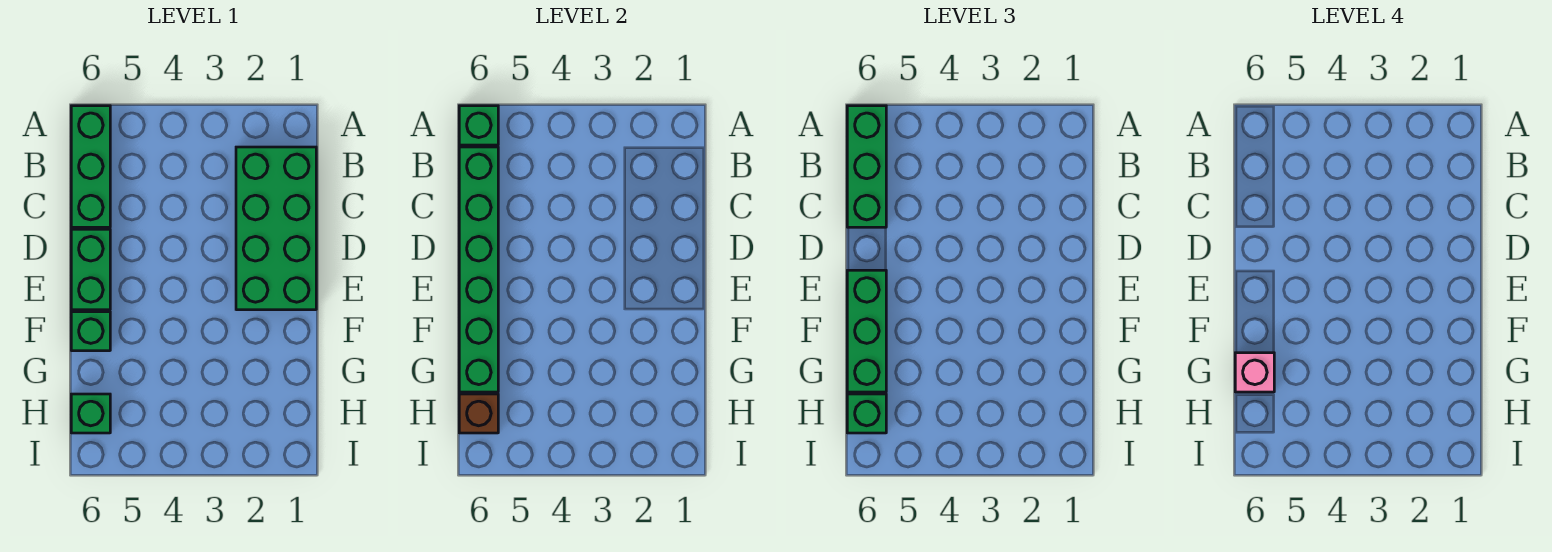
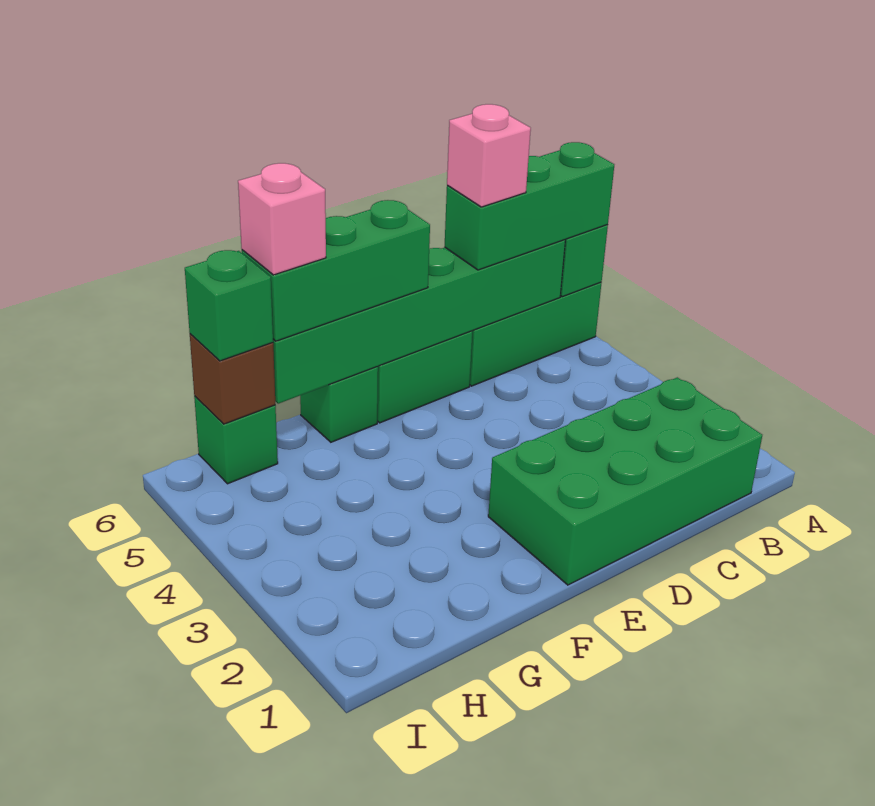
none -> pink brick C6 level 4

